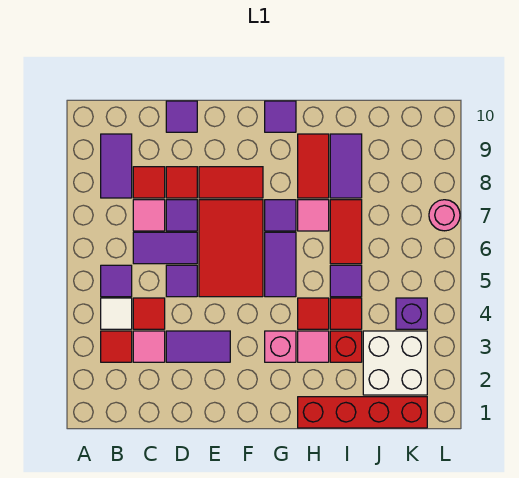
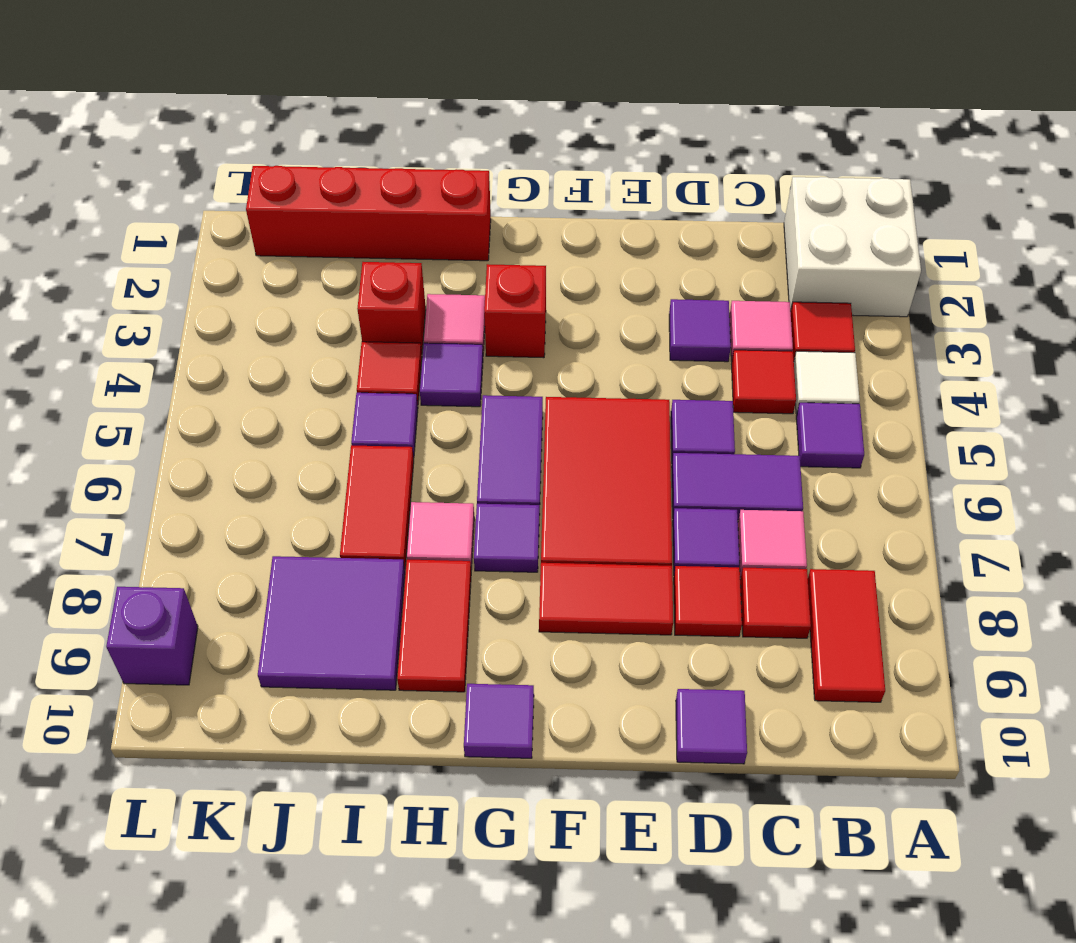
purple tile B8:B9 level 1 -> red tile B8:B9 level 1
purple tile D3:E3 level 1 -> purple tile D3 level 1
pink brick G3 level 1 -> red brick G3 level 1
red tile H4 level 1 -> purple tile H4 level 1
purple tile I8:I9 level 1 -> purple tile I8:J9 level 1
white brick J2:K3 level 1 -> white brick A1:B2 level 1
purple brick K4 level 1 -> purple brick L9 level 1
pink round brick L7 level 1 -> none

